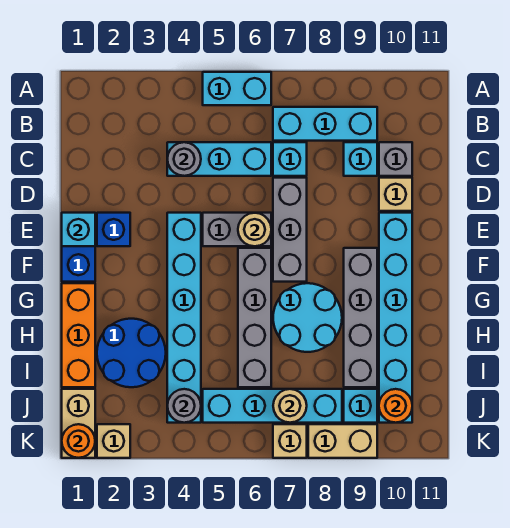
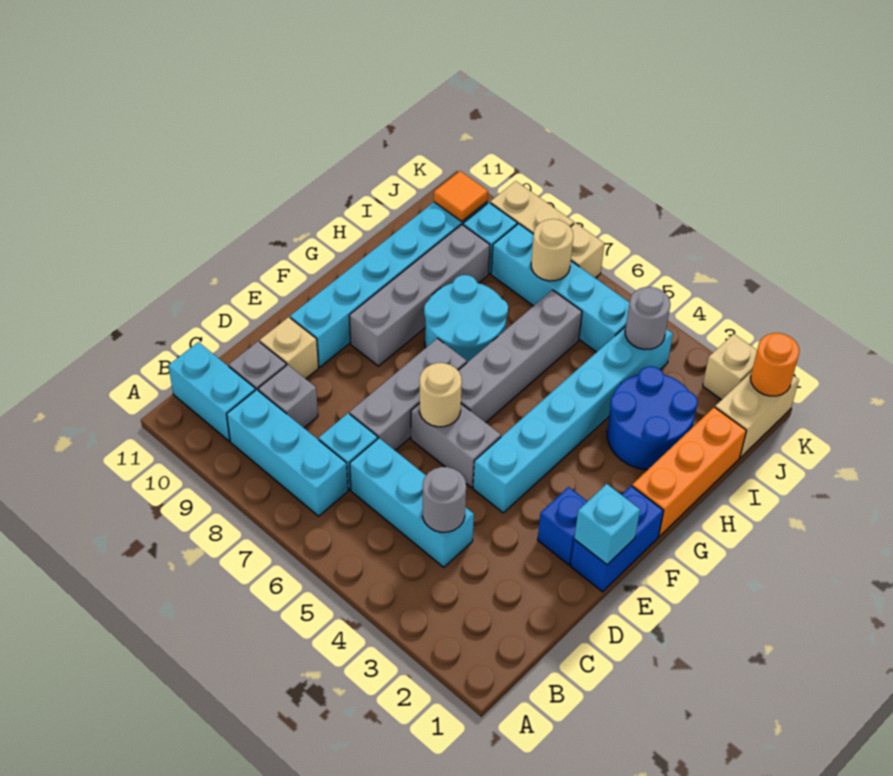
cyan brick A5:A6 level 1 -> cyan brick B10:B11 level 1
cyan brick C9 level 1 -> grey brick C9 level 1
orange round brick J10 level 2 -> orange tile J10 level 2

